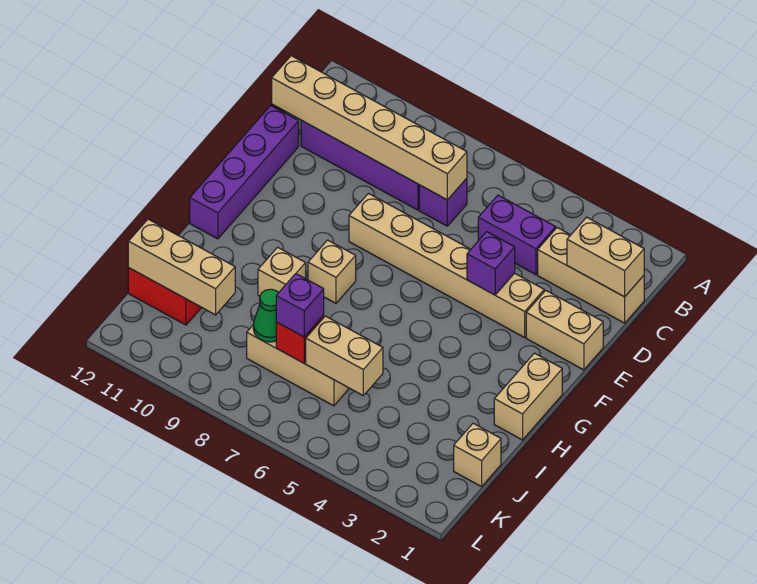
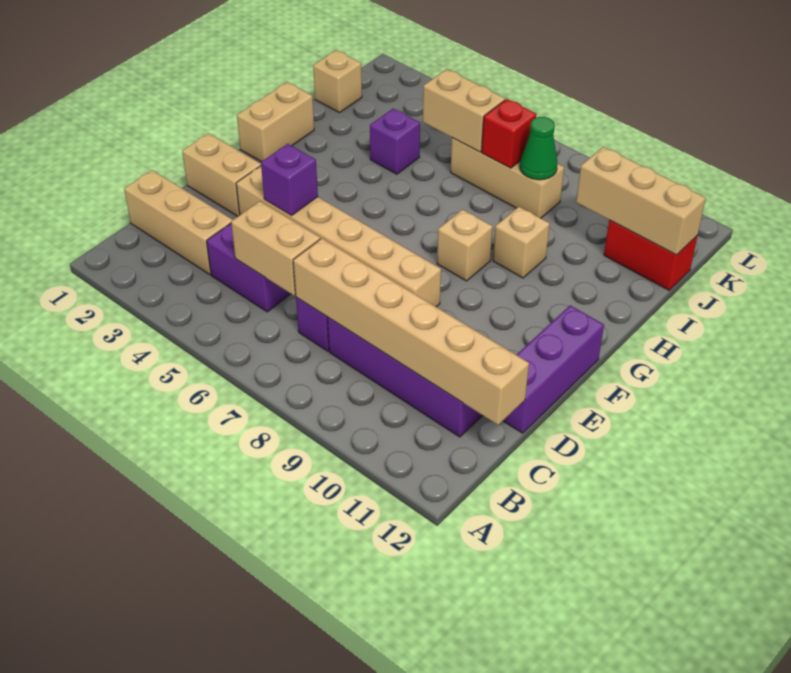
tan brick C1:C2 level 2 -> tan brick C5:C6 level 2
purple brick D12:G12 level 1 -> purple brick D12:F12 level 1
purple brick J7 level 3 -> purple brick I4 level 1

